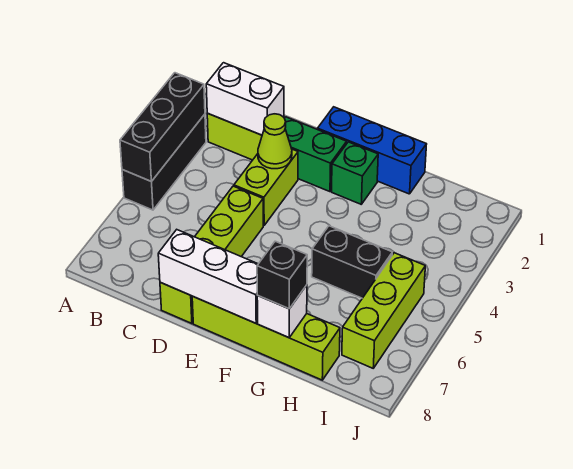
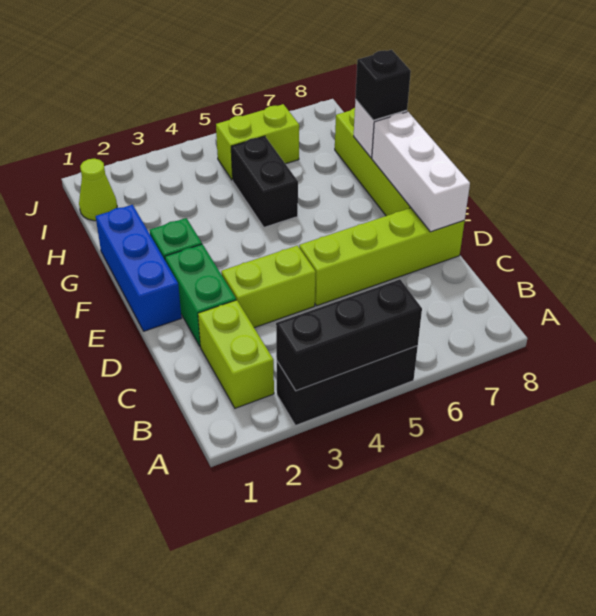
white brick B2:C2 level 2 -> none
lime cone D3 level 2 -> lime cone I1 level 1
lime brick I5:I7 level 1 -> lime brick I5:I6 level 1

